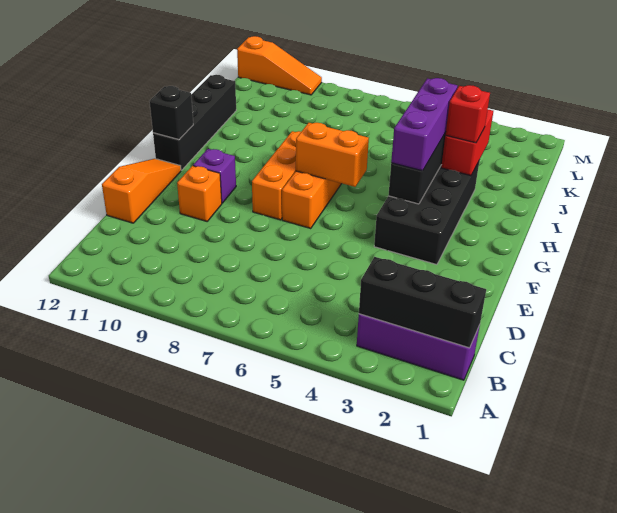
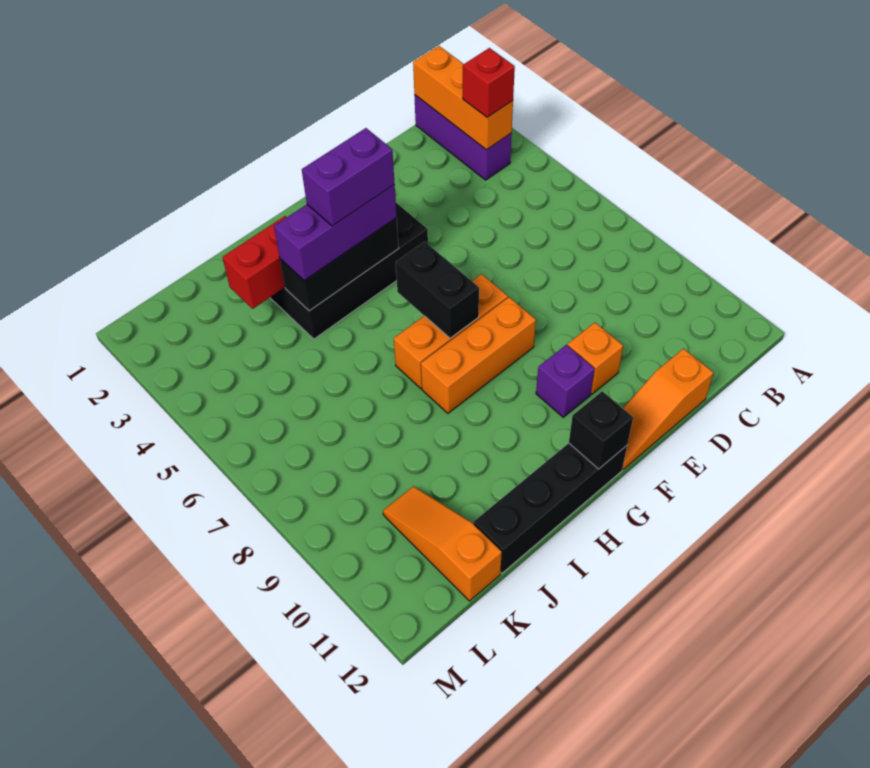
black brick B1:B3 level 2 -> orange brick B1:B3 level 2
none -> purple brick G4:H4 level 4
orange brick G6:G7 level 2 -> black brick G6:G7 level 2
red brick I3 level 3 -> red brick B3 level 3
orange slope M10:M12 level 1 top 12 -> orange slope K10:K12 level 1 top 12

